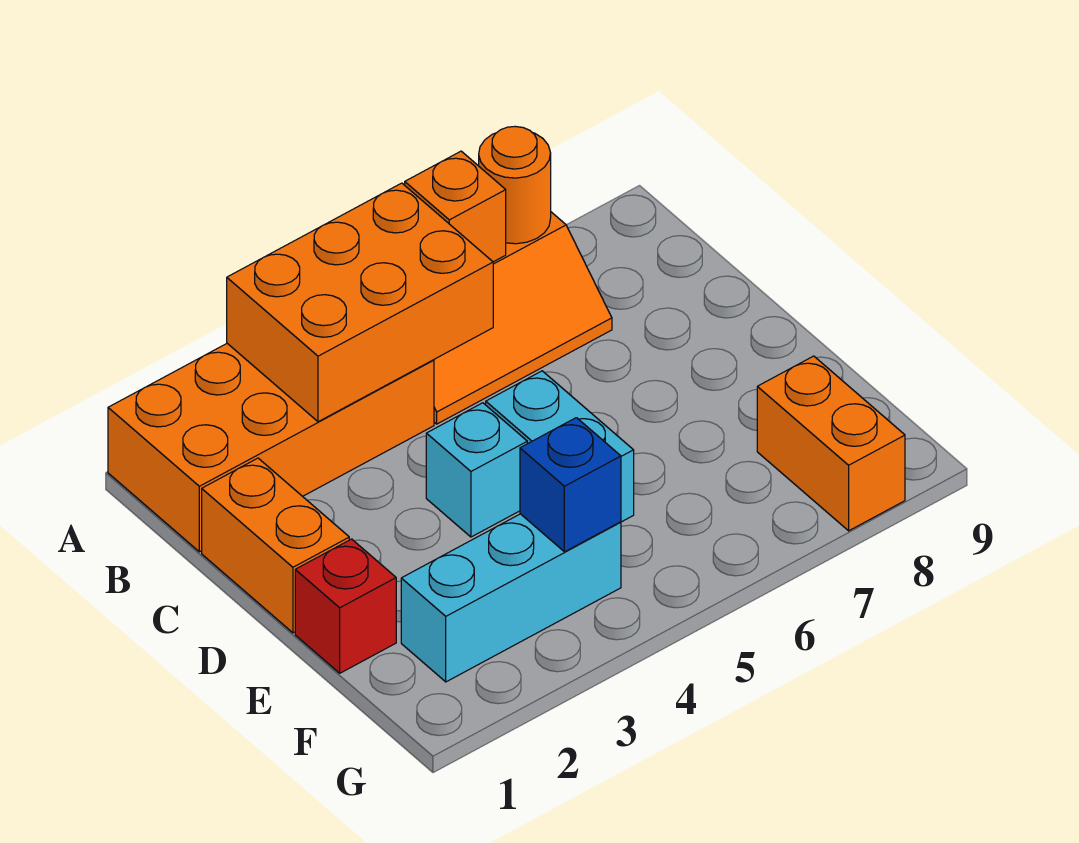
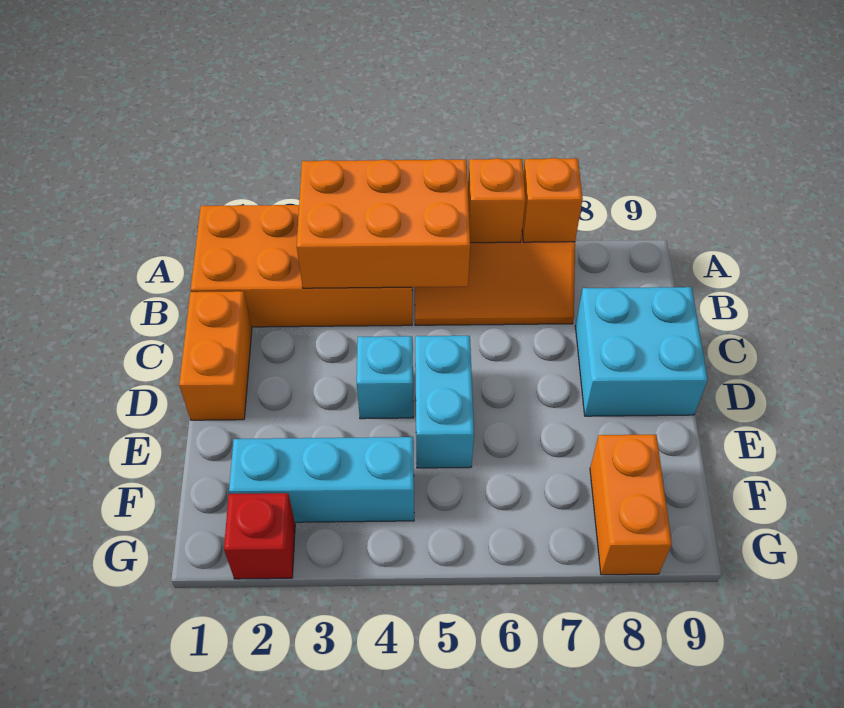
orange round brick A7 level 2 -> orange brick A7 level 2
none -> cyan brick C8:D9 level 1
red brick E1 level 1 -> red brick G2 level 1
blue brick F4 level 2 -> none

